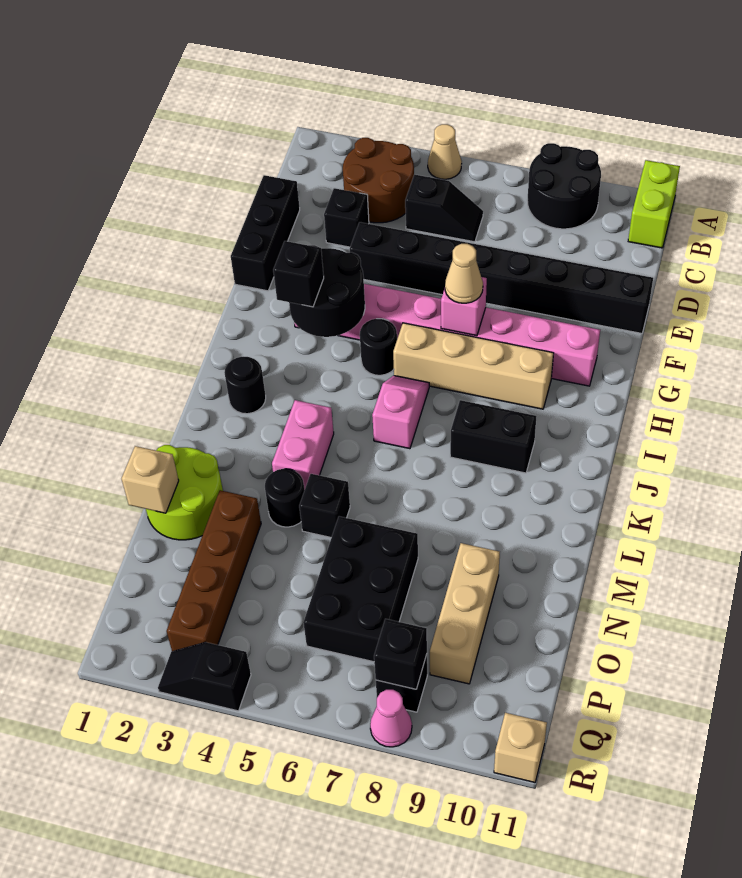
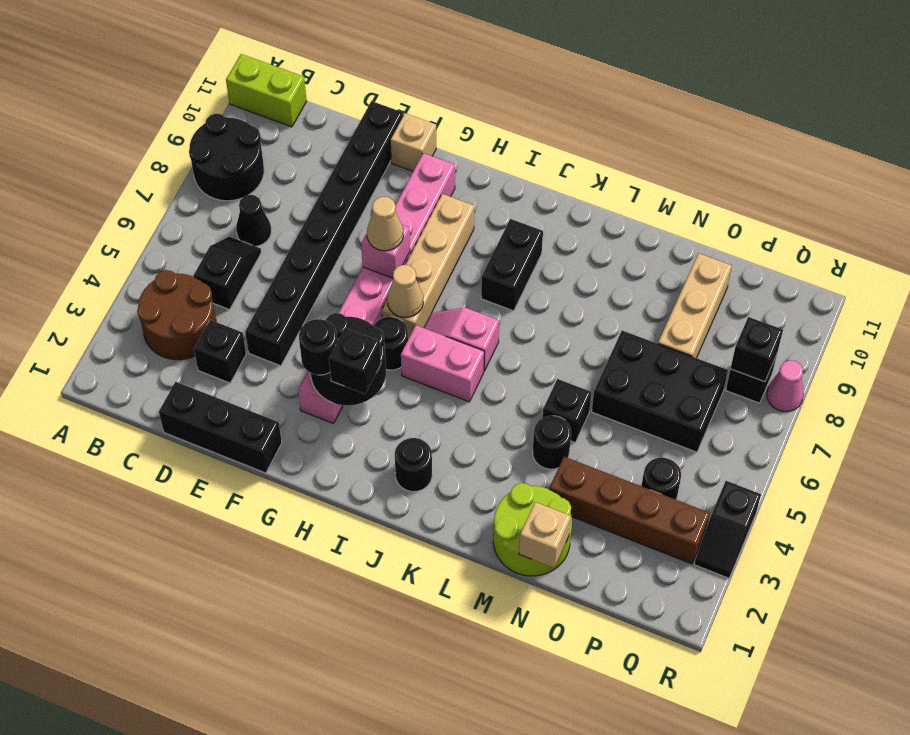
tan cone A5 level 1 -> tan cone H6 level 2
none -> black cone C7 level 1
none -> black round brick G3 level 3
pink brick K4:L4 level 1 -> pink brick I5:J5 level 1
tan brick N9:P9 level 1 -> tan brick O8:O10 level 1
none -> black round brick P4 level 1
tan brick R11 level 1 -> tan brick F11 level 1

